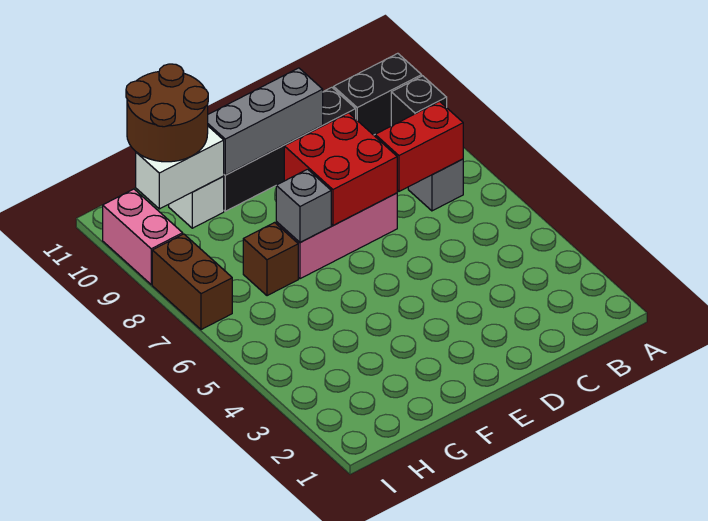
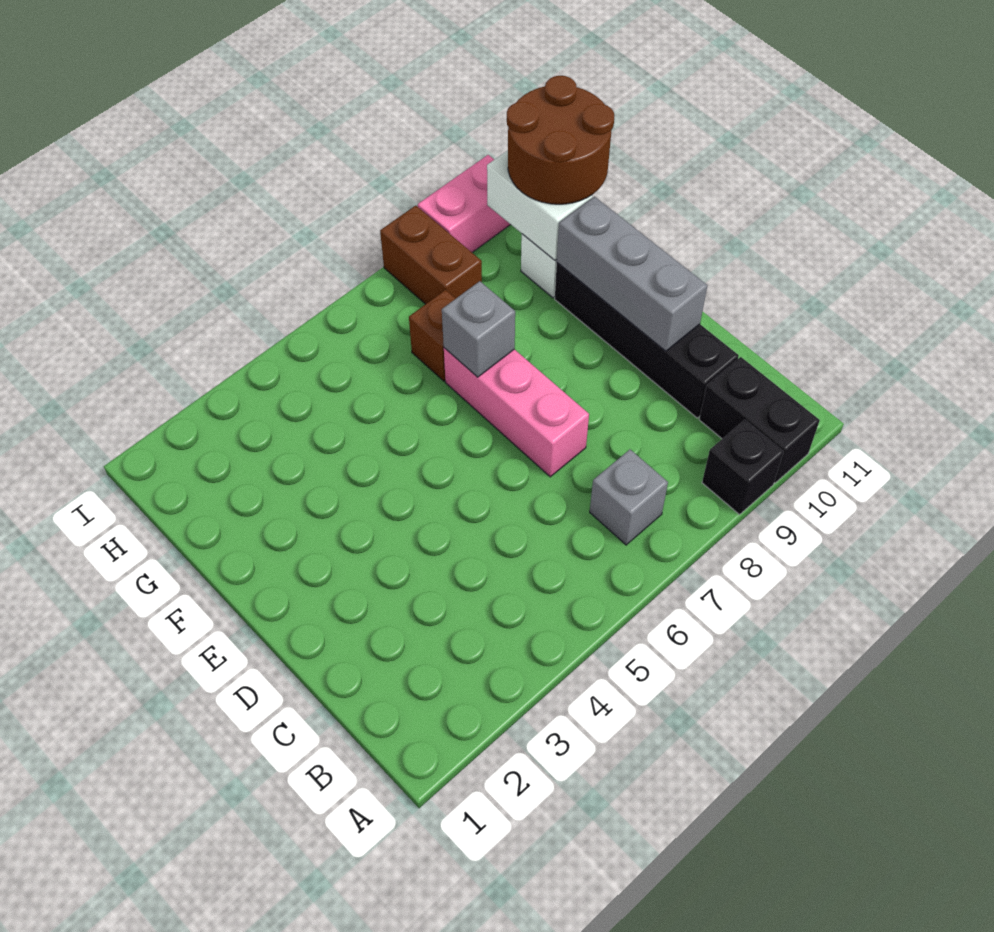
red brick B7:C7 level 2 -> none
red brick D7:E8 level 2 -> none
brown brick I7:I8 level 1 -> brown brick H8:I8 level 1

